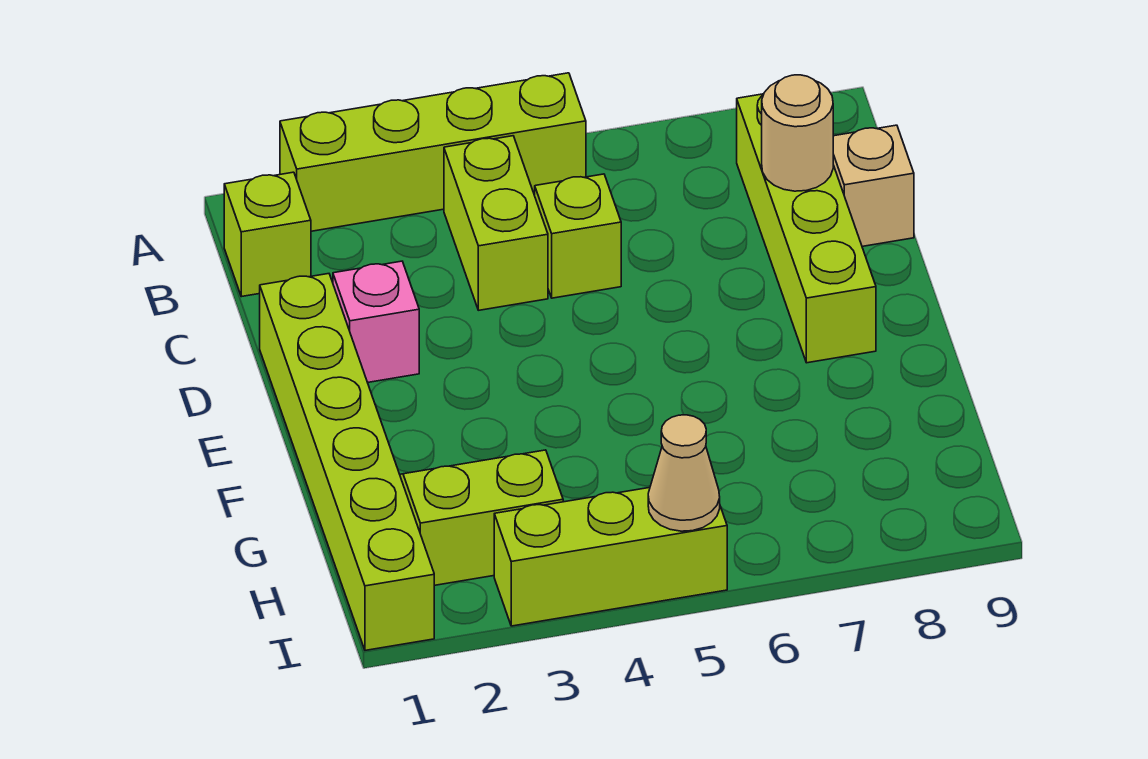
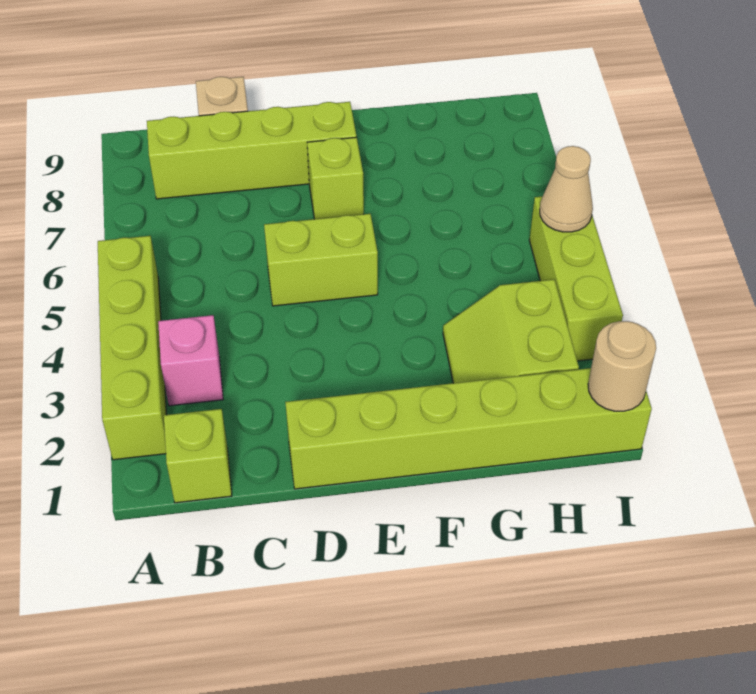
lime brick B4:C4 level 1 -> lime brick D5:E5 level 1
lime brick C5 level 1 -> lime brick E7 level 1
tan round brick C8 level 2 -> tan round brick I1 level 2
pink brick D2 level 1 -> pink brick B3 level 1

